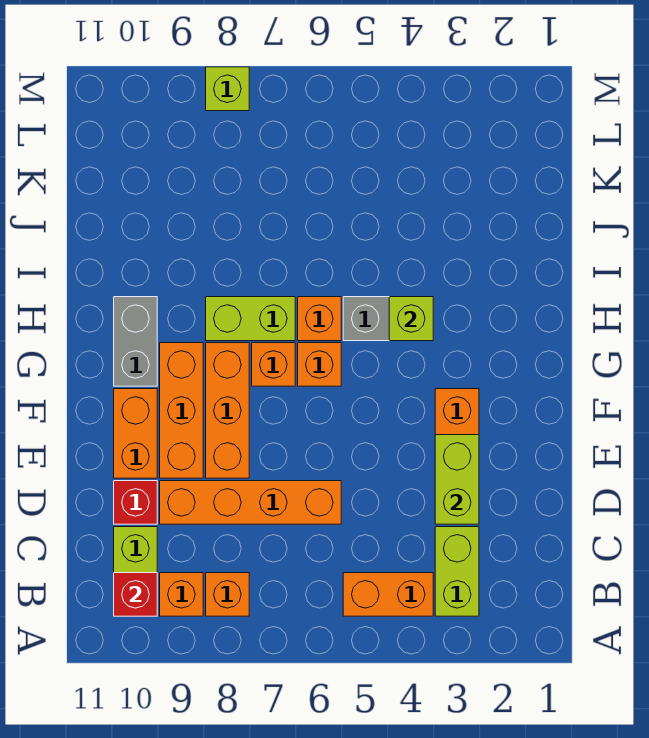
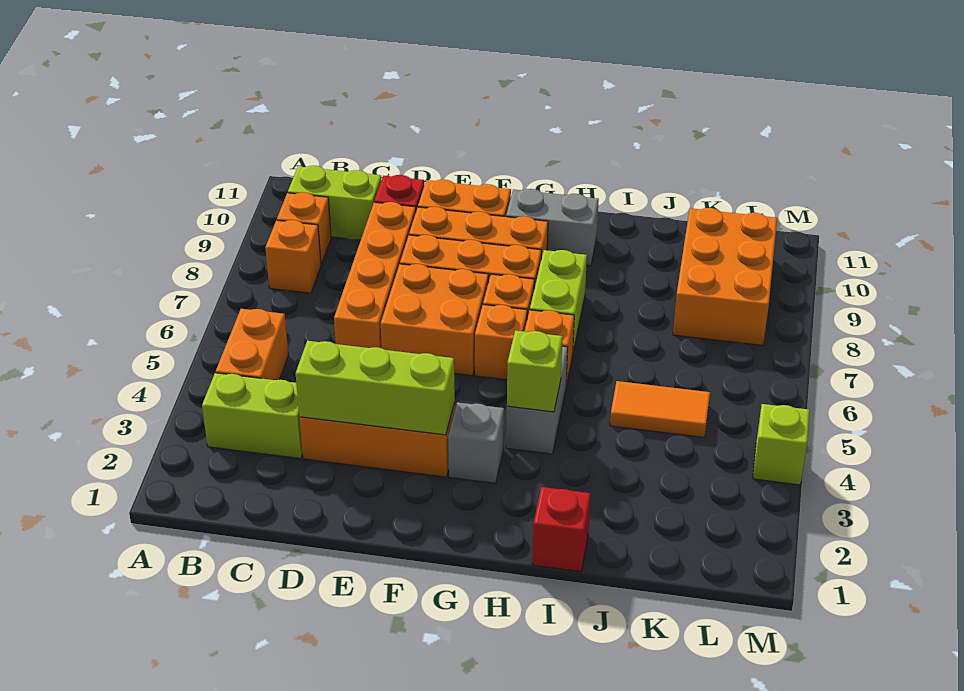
red brick B10 level 2 -> red brick I1 level 1
lime brick D3:E3 level 2 -> lime brick D3:F3 level 2
none -> orange brick E6:F7 level 1
none -> grey brick G3 level 1
none -> orange tile J5:K5 level 1
none -> orange brick K8:L10 level 1
lime brick M8 level 1 -> lime brick M4 level 1

